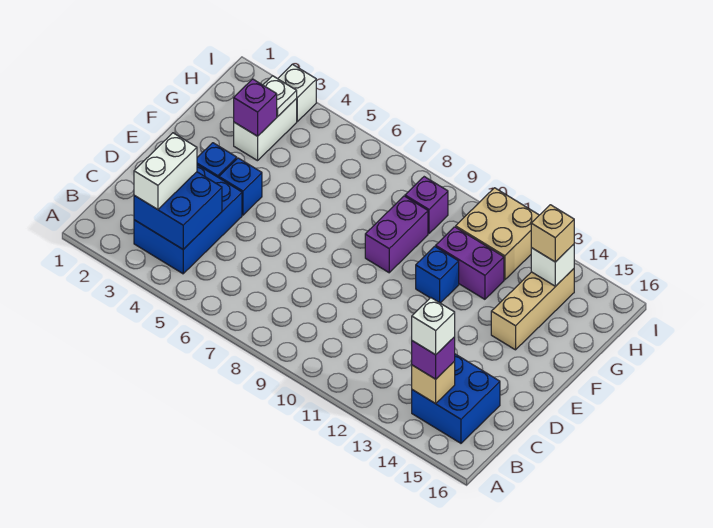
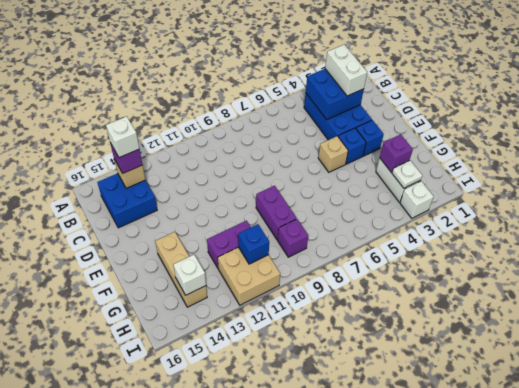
blue brick F11 level 1 -> blue brick H11 level 2
tan brick H14 level 3 -> tan brick E5 level 1

